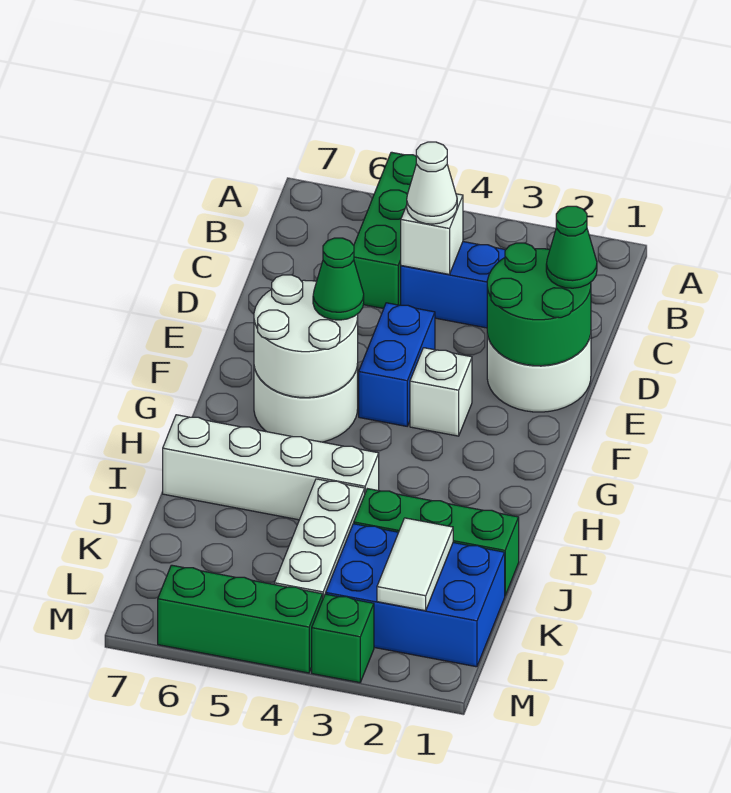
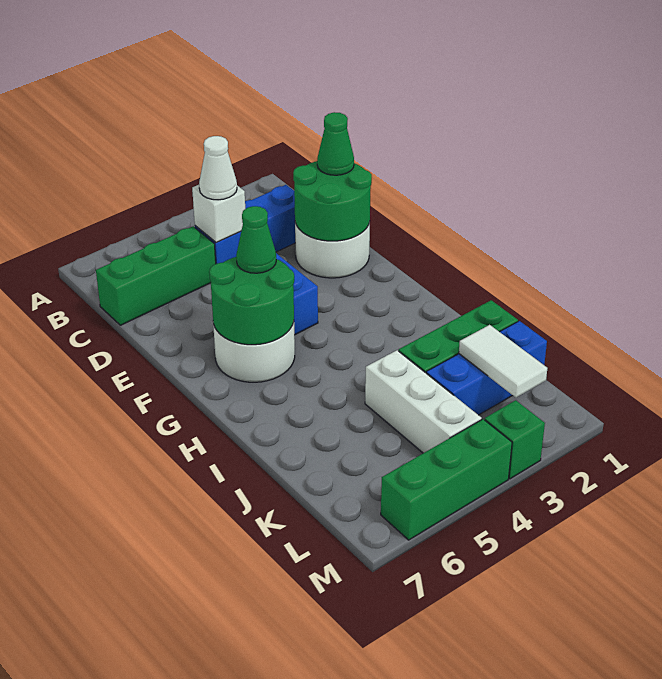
green brick A5:C5 level 1 -> green brick C5:C7 level 1
white brick F3 level 1 -> none
white round brick F5:G6 level 2 -> green round brick F5:G6 level 2
white brick I4:I7 level 1 -> none
blue brick K1:L3 level 1 -> blue brick K1:K3 level 1

